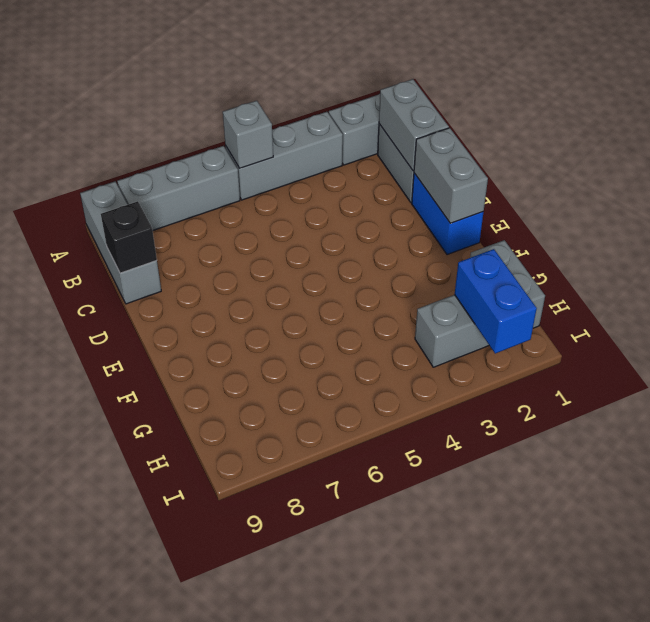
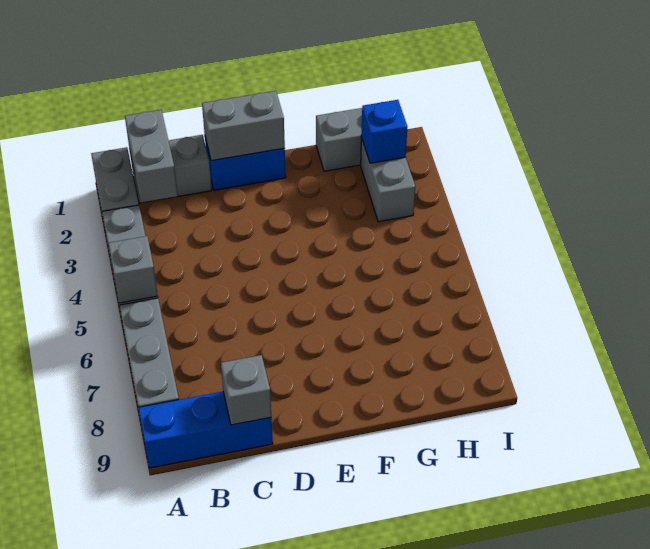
grey brick A9:C9 level 1 -> blue brick A9:C9 level 1
grey brick B1:C1 level 2 -> grey brick B1:B2 level 2
black brick C9 level 2 -> grey brick C9 level 2
blue brick H2:I2 level 2 -> blue brick H2 level 2

